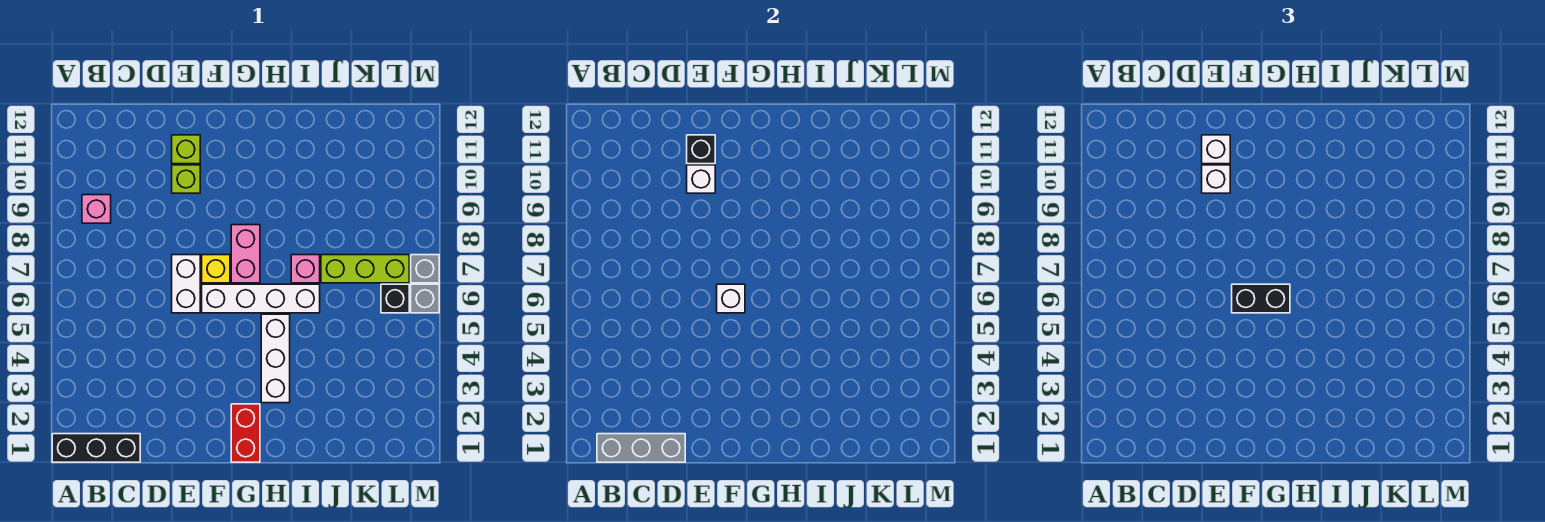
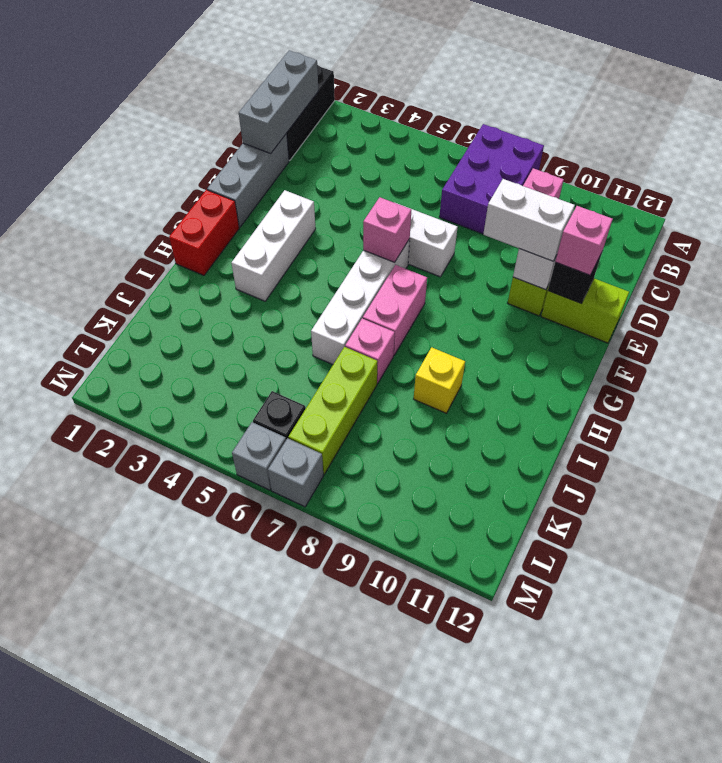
none -> purple brick A7:C8 level 1
none -> grey brick D1:F1 level 1
white brick E10 level 3 -> white brick E9:E10 level 3
lime brick E11 level 1 -> lime brick E11:E12 level 1
white brick E11 level 3 -> pink brick E11 level 3
white brick F6 level 2 -> pink brick F6 level 2
black brick F6:G6 level 3 -> none
yellow brick F7 level 1 -> yellow brick I9 level 1
red brick G1:G2 level 1 -> red brick G1:H1 level 1
pink brick G7:G8 level 1 -> pink brick G7:H7 level 1
white brick H3:H5 level 1 -> white brick F3:H3 level 1

